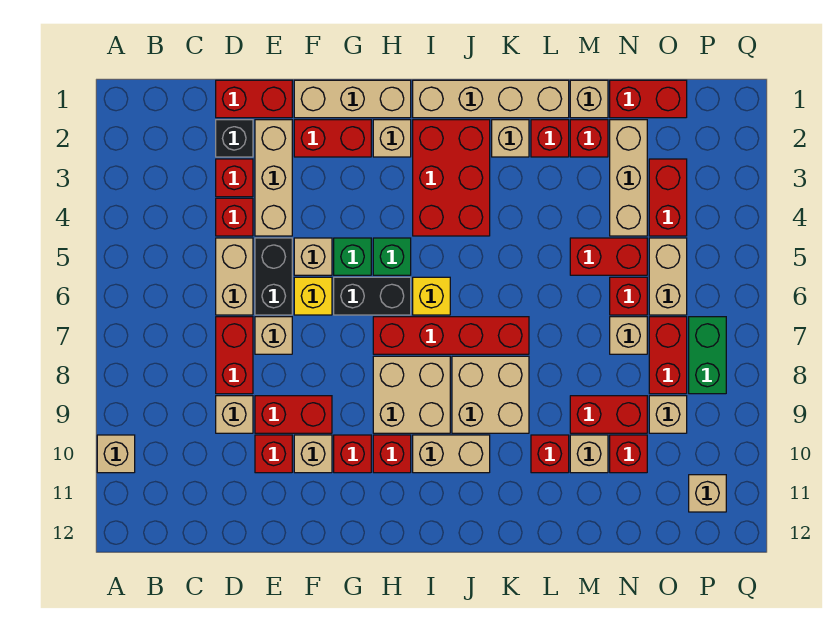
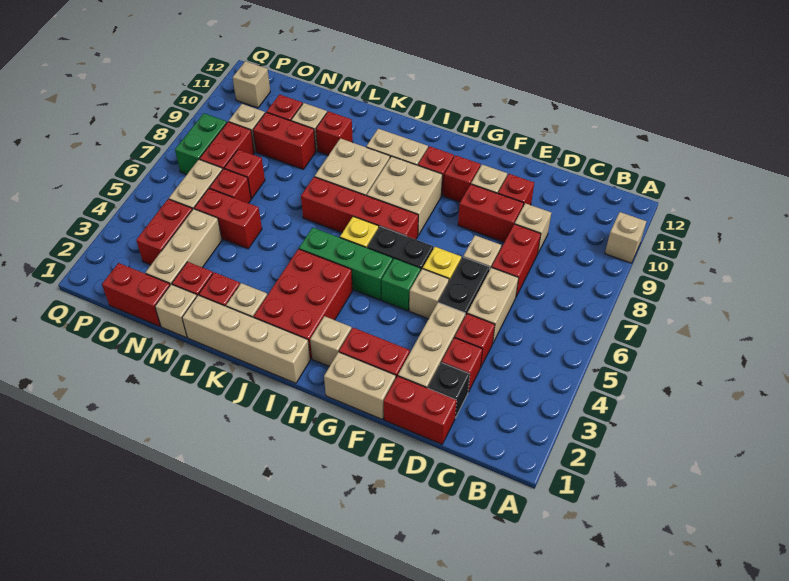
tan brick F1:H1 level 1 -> tan brick F1:G1 level 1
green brick H5 level 1 -> green brick H5:J5 level 1
tan brick N7 level 1 -> red brick N7 level 1

